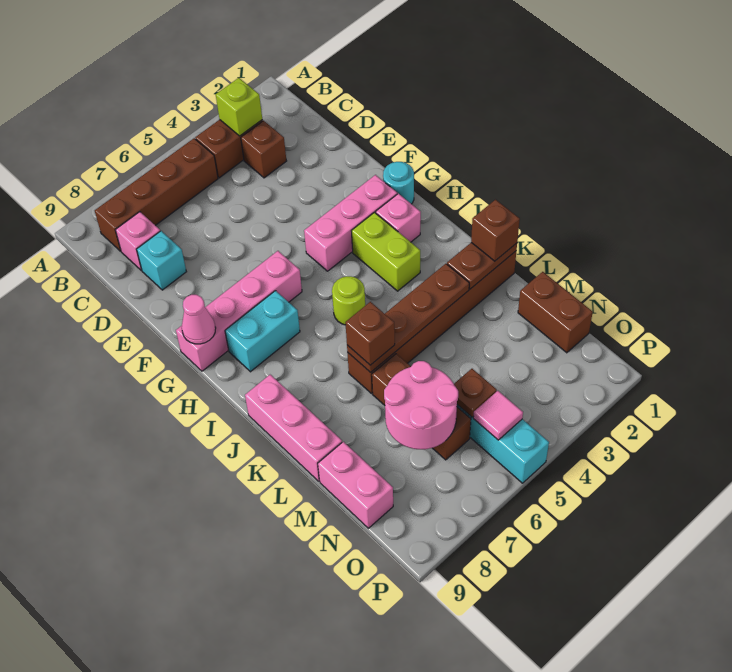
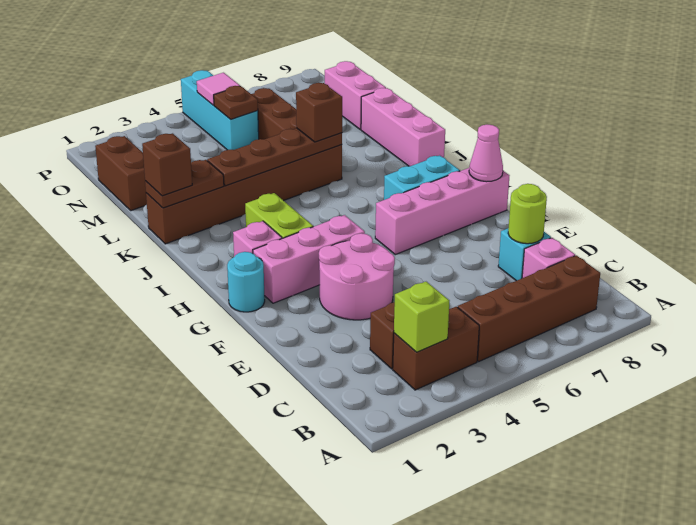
lime round brick I5 level 1 -> lime round brick D8 level 2
pink round brick M6:N7 level 2 -> pink round brick E3:F4 level 1

